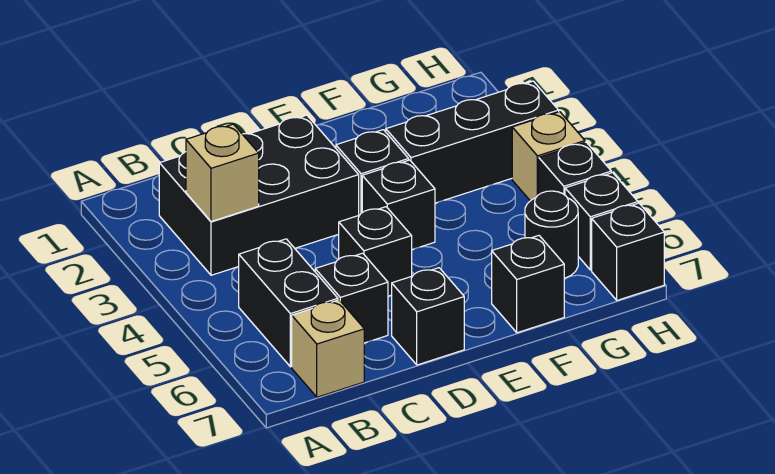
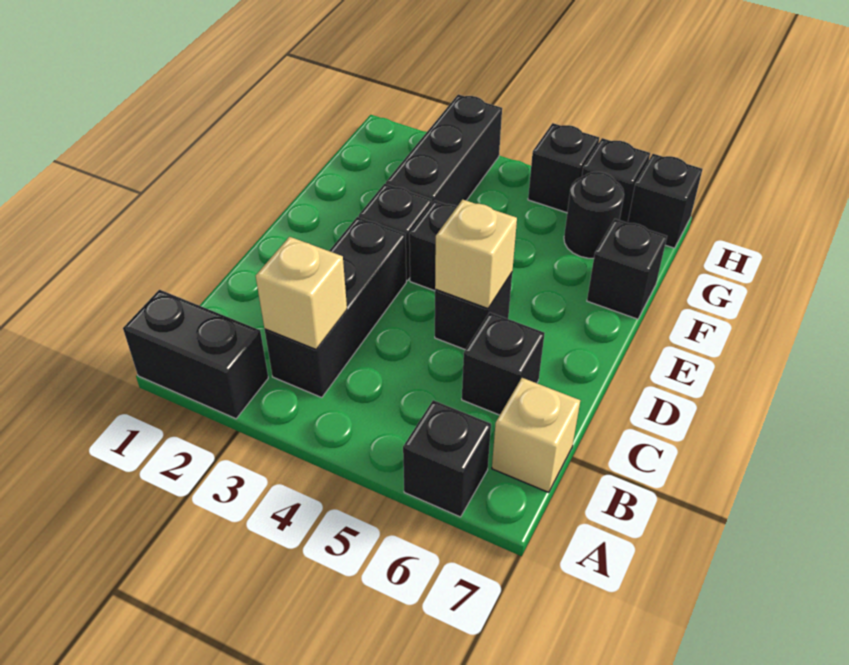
black brick B2:D3 level 1 -> black brick B3:D3 level 1
black brick B5:B6 level 1 -> black brick A1:A2 level 1
black brick D7 level 1 -> black brick A6 level 1
tan brick H4 level 1 -> tan brick D5 level 2

